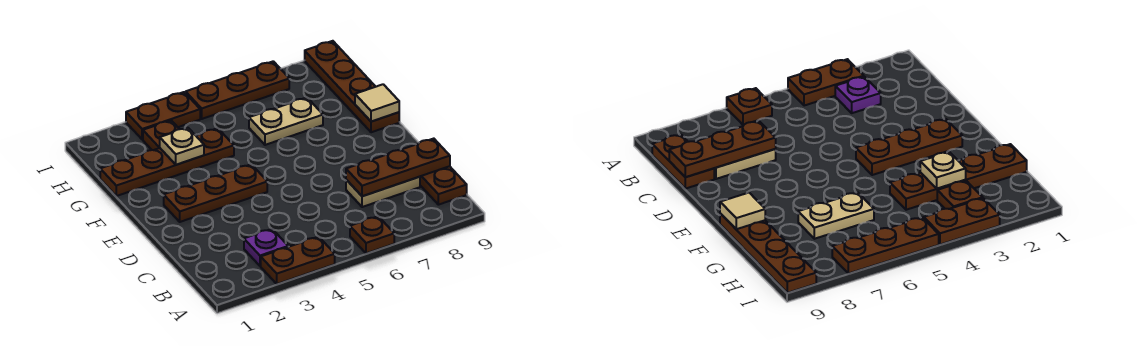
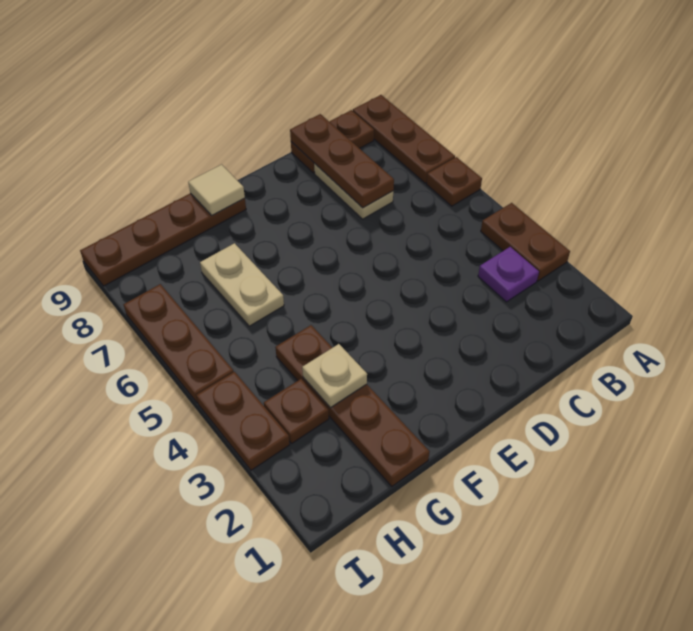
brown plate E2:E4 level 1 -> brown plate A7:A9 level 1

